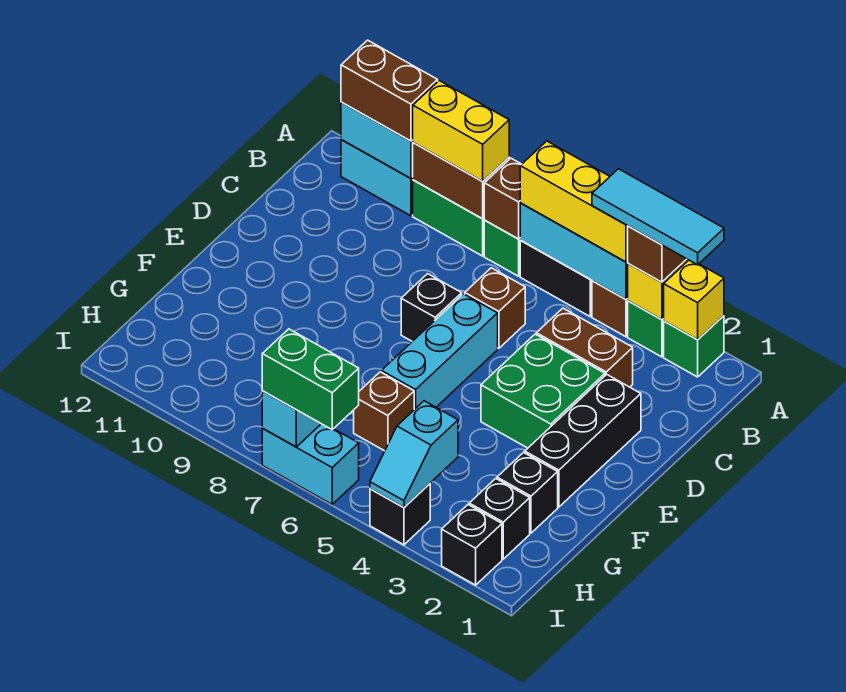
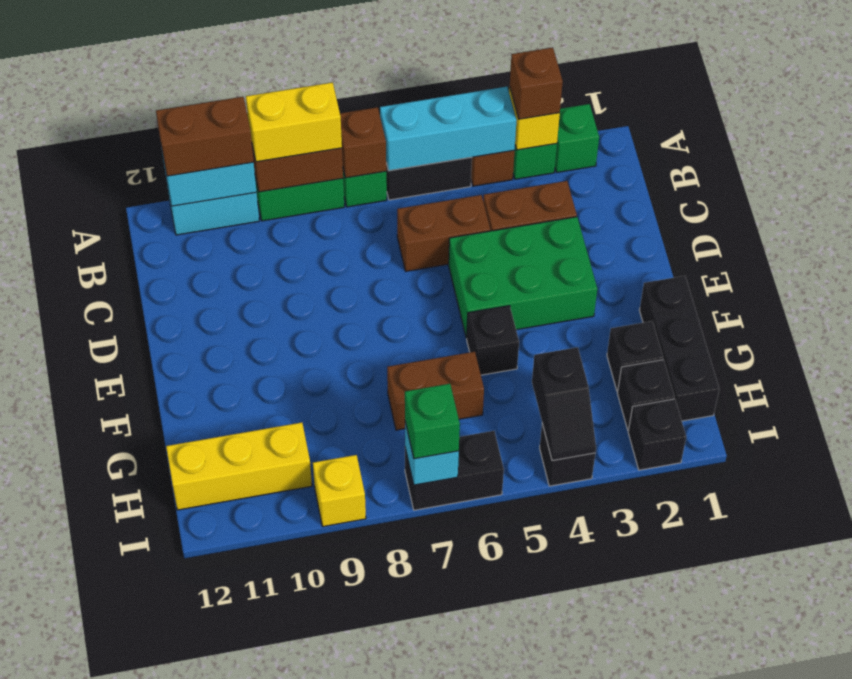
yellow brick A2 level 2 -> yellow brick I9 level 1
cyan tile A2:A4 level 4 -> none
yellow brick A4:A6 level 3 -> yellow brick H10:H12 level 1
brown brick C6 level 1 -> brown brick C5:C6 level 1
black brick D2:F2 level 1 -> black brick F1:H1 level 1
green brick D3:E4 level 1 -> green brick D3:E5 level 1
cyan brick D6:F6 level 1 -> none
black brick D7 level 1 -> black brick F5 level 1
brown brick G6 level 1 -> brown brick G6:G7 level 1
cyan slope H4:I4 level 2 top H -> black slope H4:I4 level 2 top H
cyan brick I6:I7 level 1 -> black brick I6:I7 level 1
green brick I6:I7 level 3 -> green brick I7 level 3

